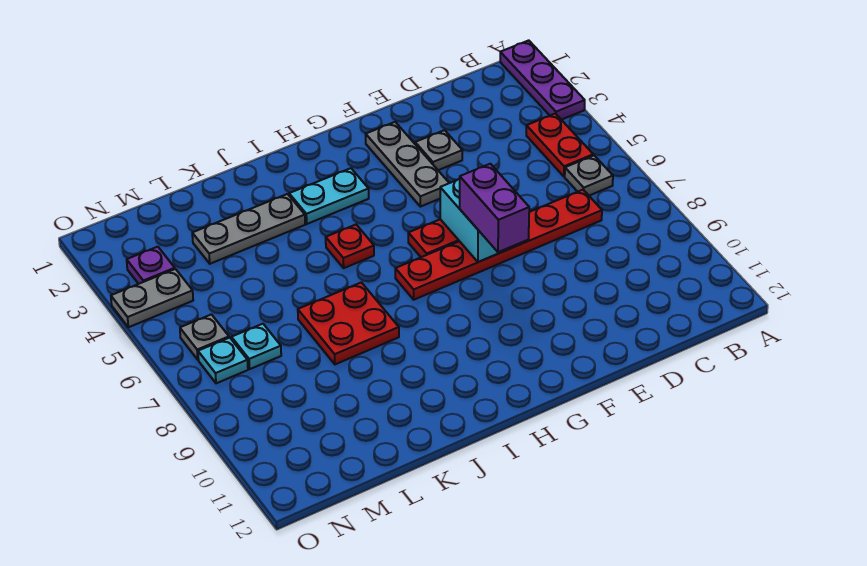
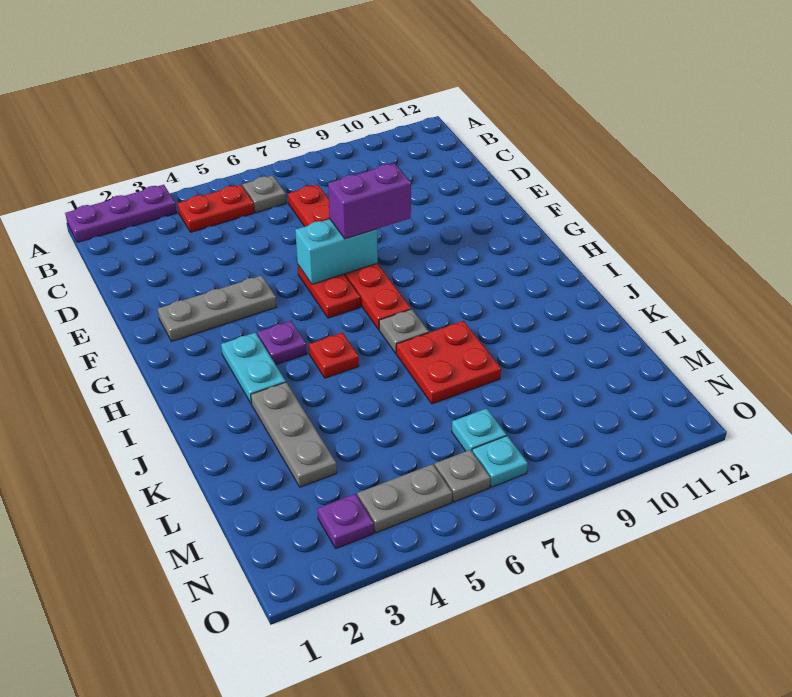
grey plate E3 level 1 -> grey plate I7 level 1
none -> purple plate H4 level 1
grey plate N4:O4 level 1 -> grey plate N4:N5 level 1

